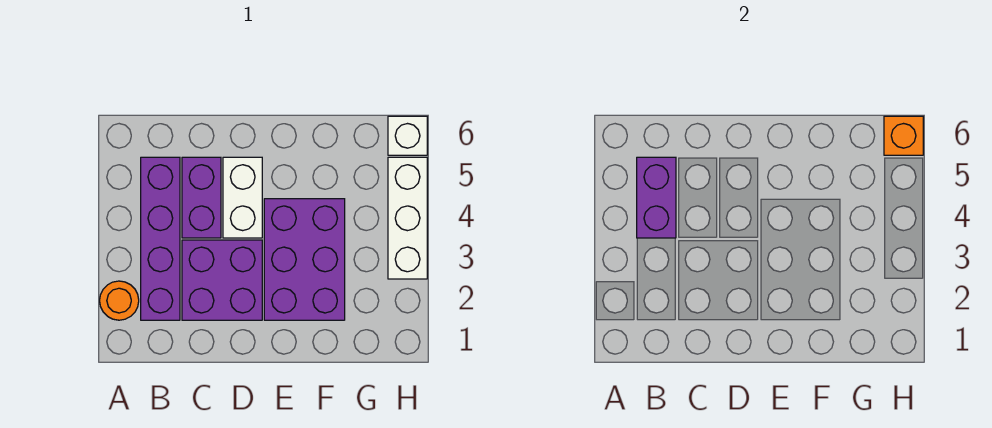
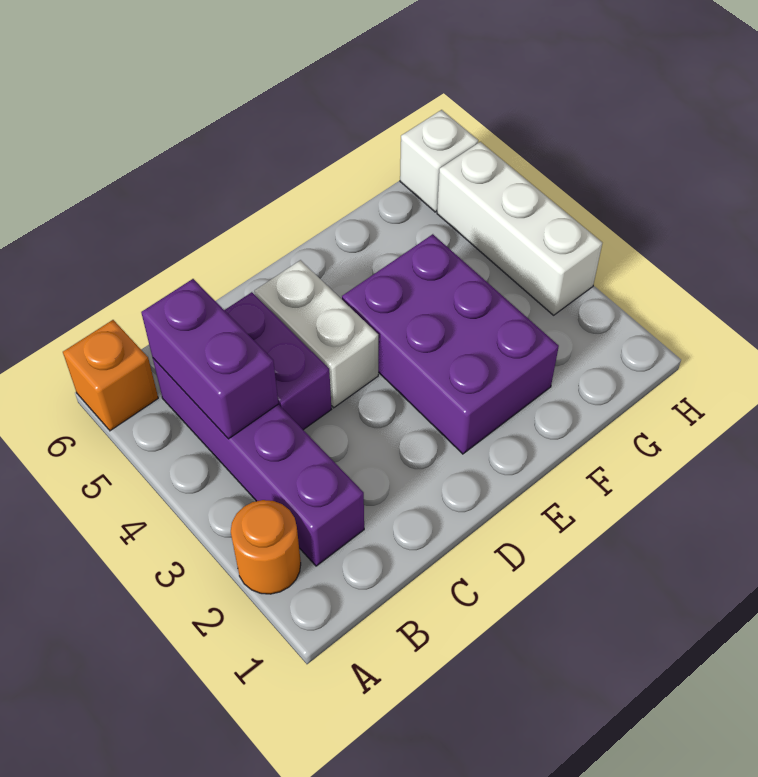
purple brick C2:D3 level 1 -> none
orange brick H6 level 2 -> orange brick A6 level 1

